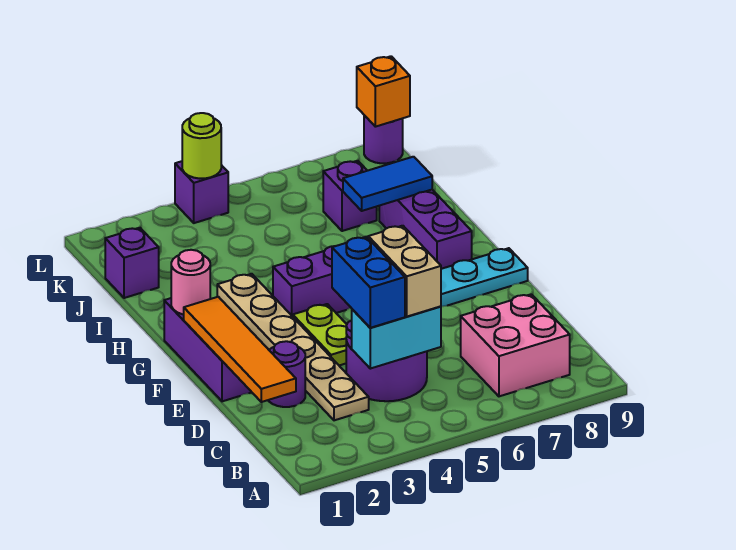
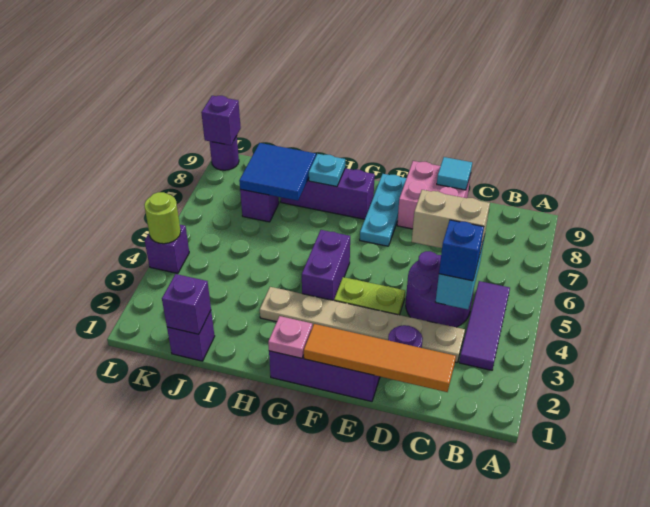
none -> purple tile B3:B5 level 1
pink brick B7:C8 level 1 -> pink brick D8:E9 level 1
blue brick C4:D4 level 3 -> blue brick C4 level 3
none -> cyan tile D9 level 2
pink round brick G1 level 2 -> pink plate G1 level 2
none -> cyan plate H8 level 2
blue tile I7:I8 level 2 -> blue tile I7:J8 level 2
none -> purple brick J1 level 2
orange brick L9 level 2 -> purple brick L9 level 2

